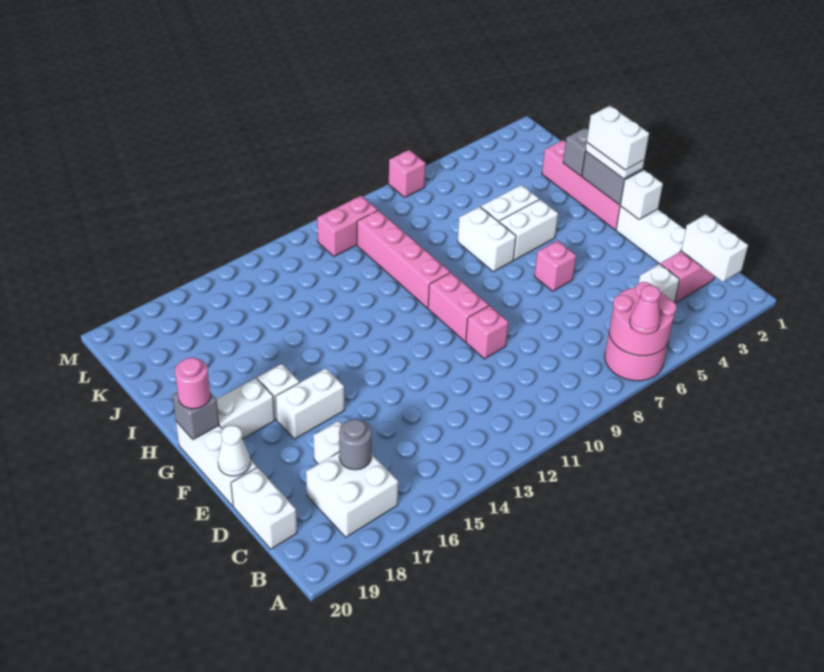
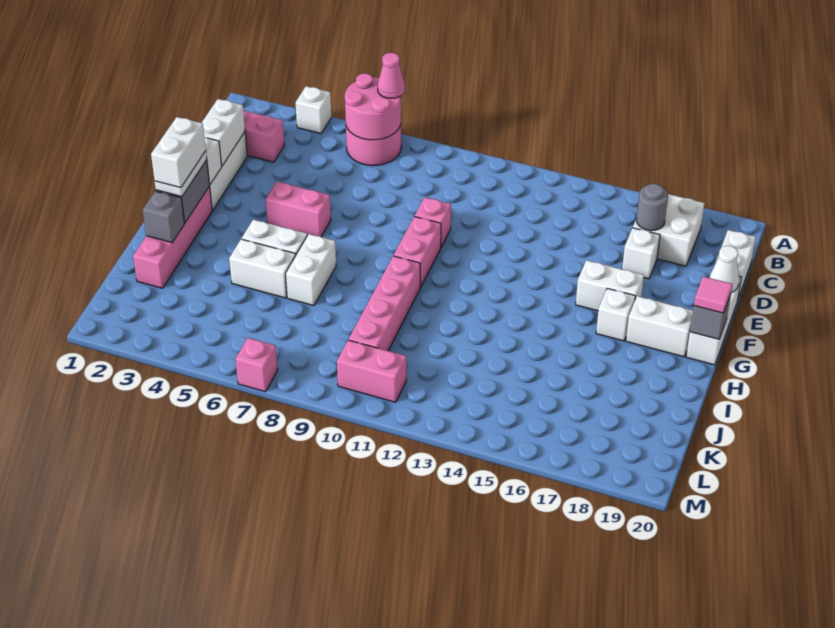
white brick B2:C2 level 2 -> white brick D2:E2 level 2
white brick C4 level 1 -> white brick A4 level 1
pink brick F6 level 1 -> pink brick F5:F6 level 1
pink round brick G20 level 3 -> pink tile G20 level 3

